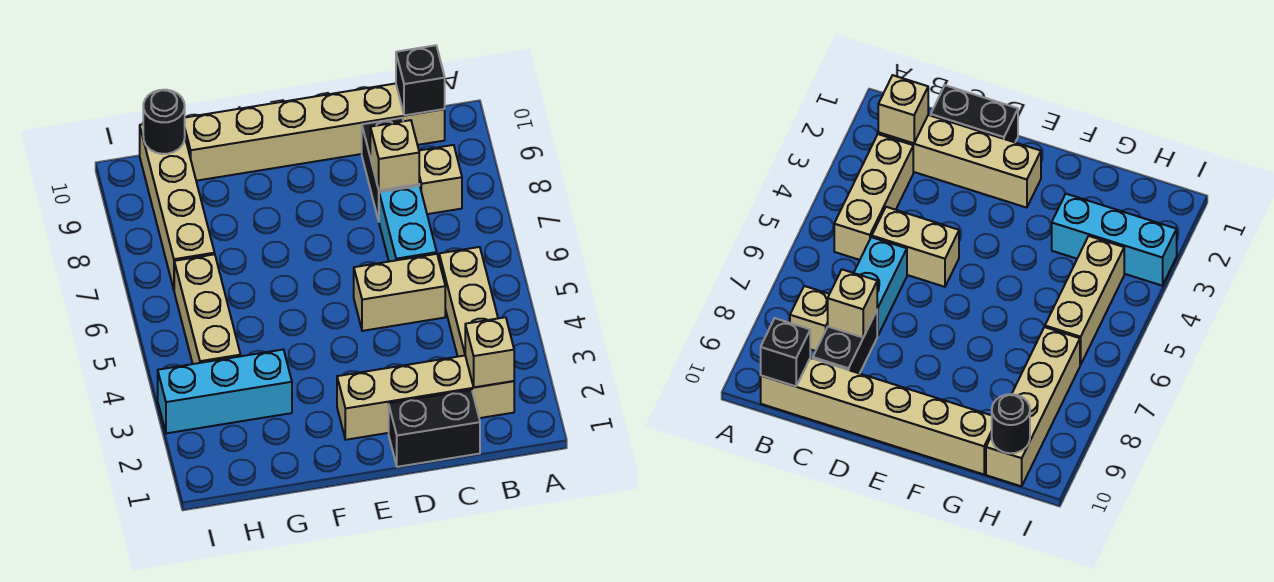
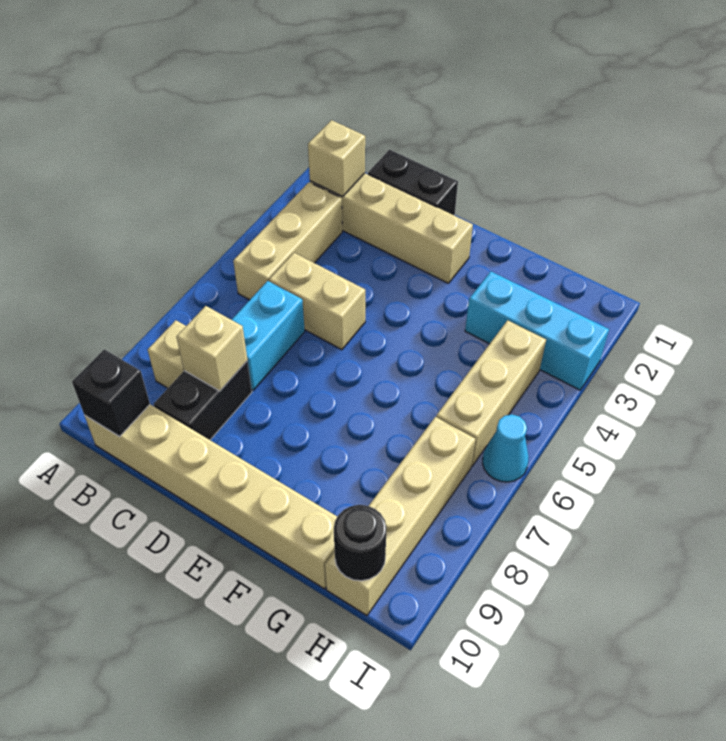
none -> cyan cone I6 level 1

